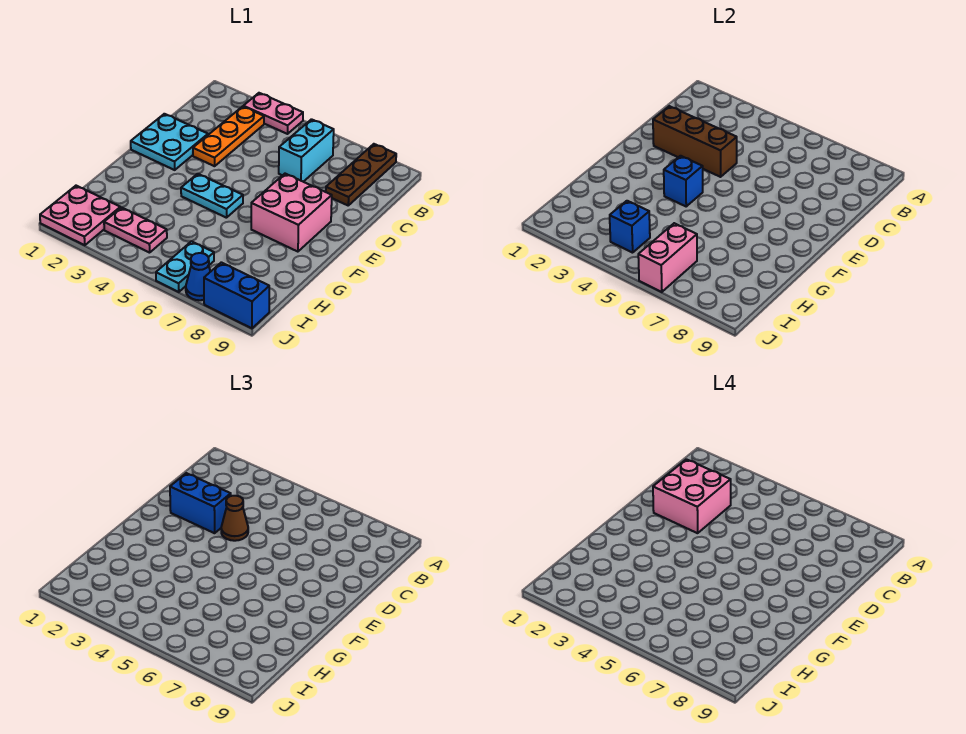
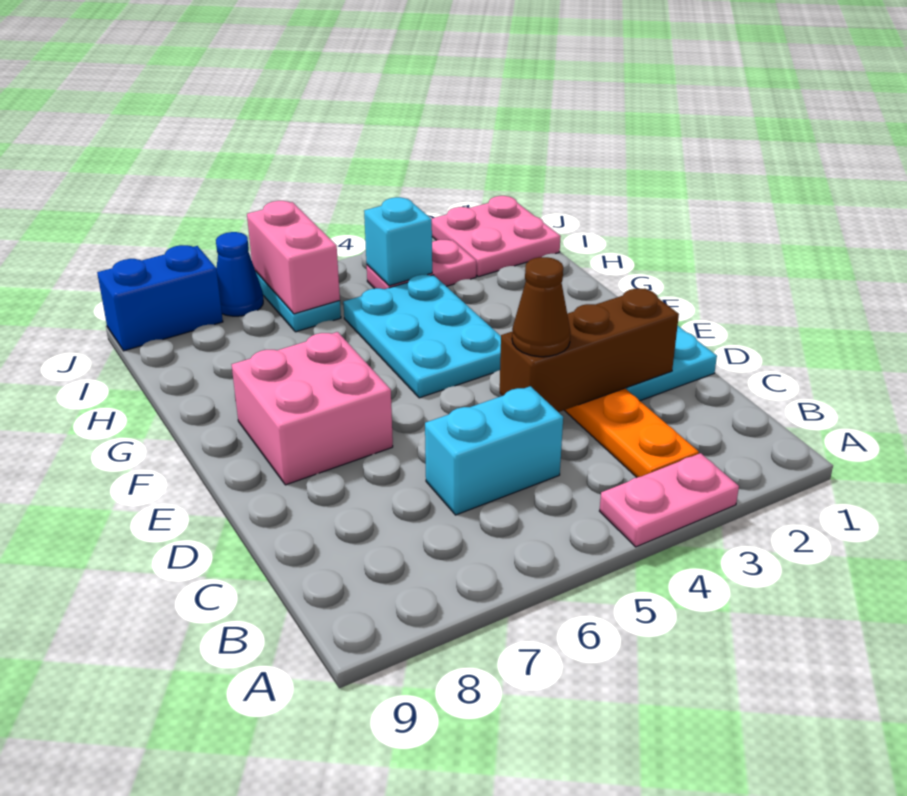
brown plate A8:C8 level 1 -> none
cyan brick B6:C6 level 1 -> cyan brick C5:C6 level 1
pink brick C2:D3 level 4 -> none
blue brick D2:D3 level 3 -> none
cyan plate F4:F5 level 1 -> cyan plate F4:H5 level 1
blue brick F4 level 2 -> none
blue brick I4 level 2 -> cyan brick I4 level 2

